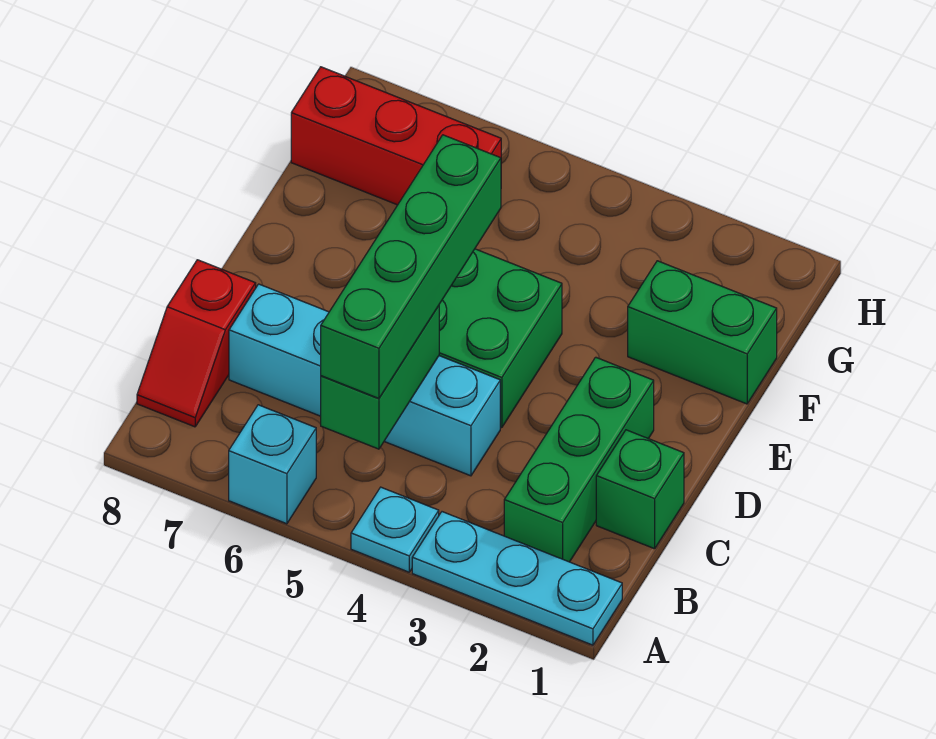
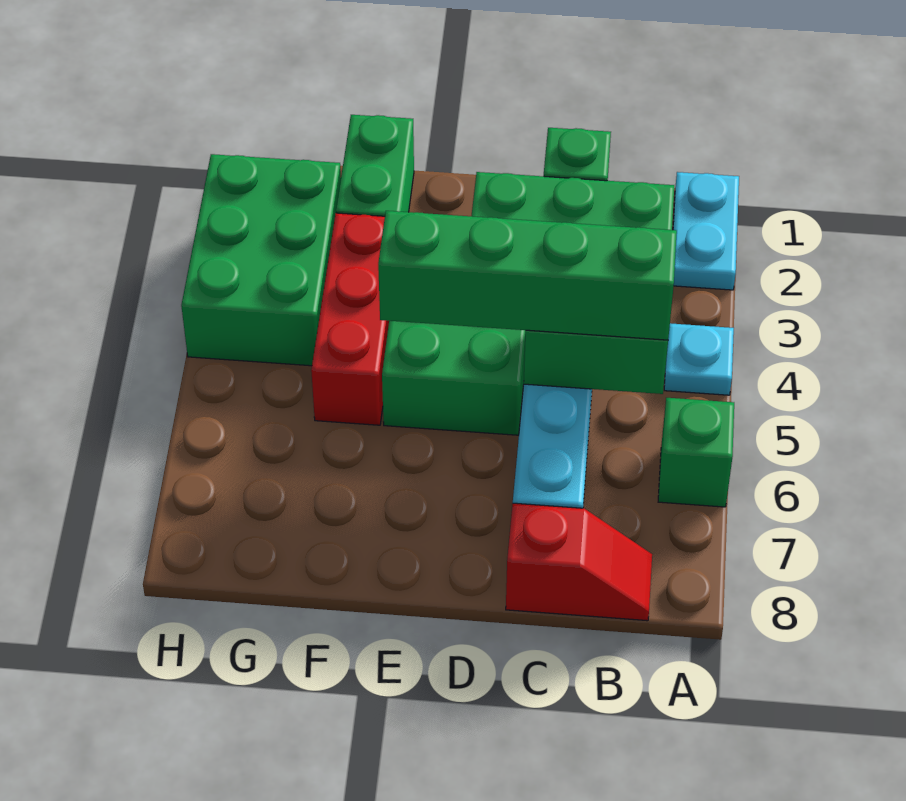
cyan plate A1:A3 level 1 -> cyan plate A1:A2 level 1
cyan brick A6 level 1 -> green brick A6 level 1
none -> green brick G2:H4 level 1
red brick G6:G8 level 1 -> red brick F3:F5 level 1

